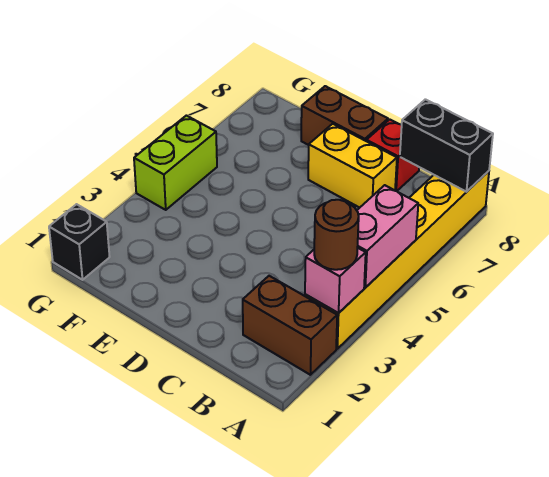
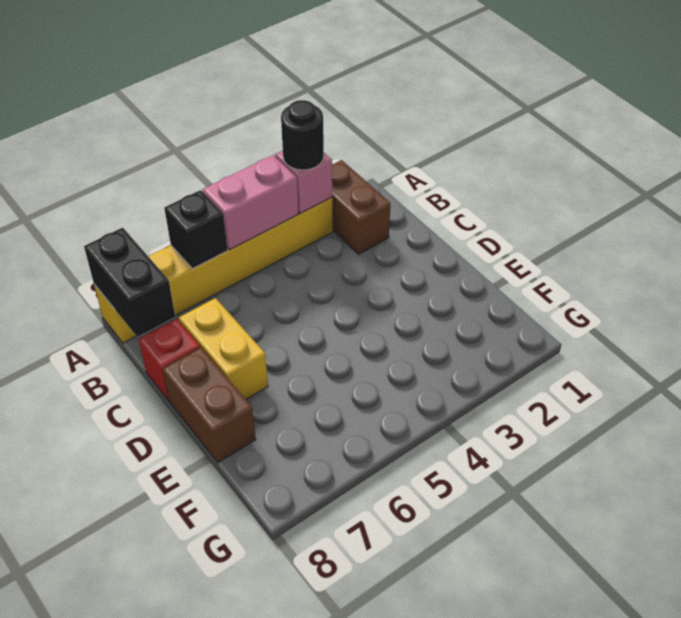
brown round brick A3 level 3 -> black round brick A3 level 3
black brick G1 level 1 -> black brick A6 level 2
lime brick G4:G5 level 1 -> none

